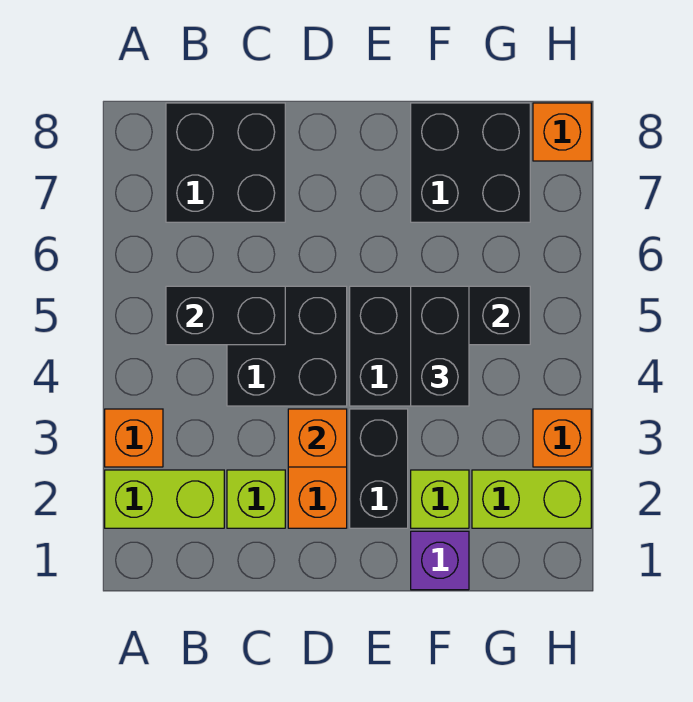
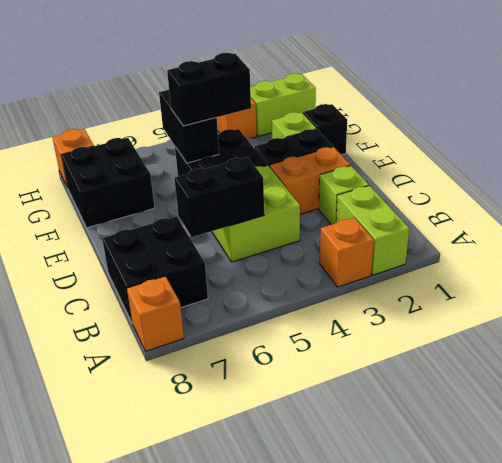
black brick B5:C5 level 2 -> black brick C5:C6 level 2
black brick C4:D5 level 1 -> lime brick C4:D5 level 1
orange brick D3 level 2 -> orange brick A8 level 1
purple brick F1 level 1 -> black brick F1 level 1
lime brick G2:H2 level 1 -> lime brick H1:H2 level 1

